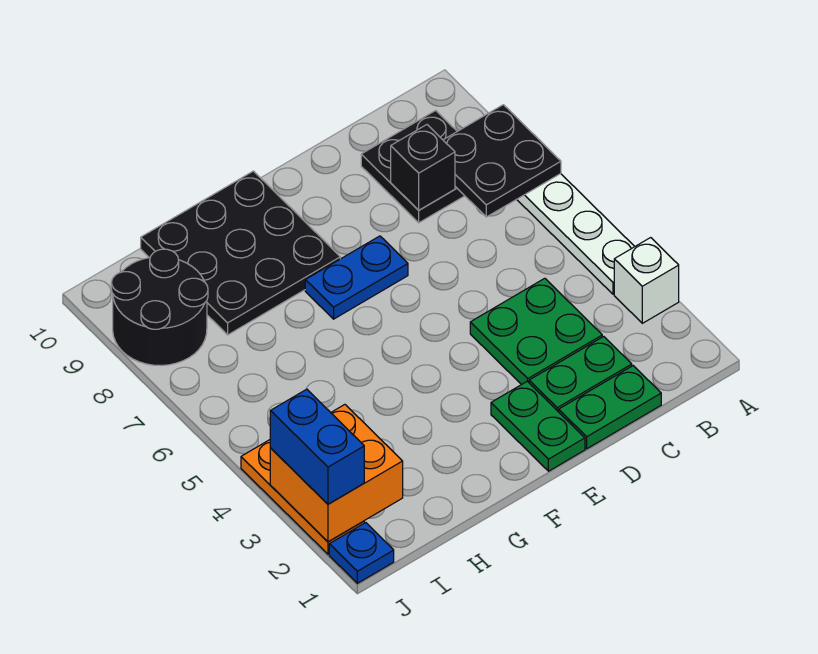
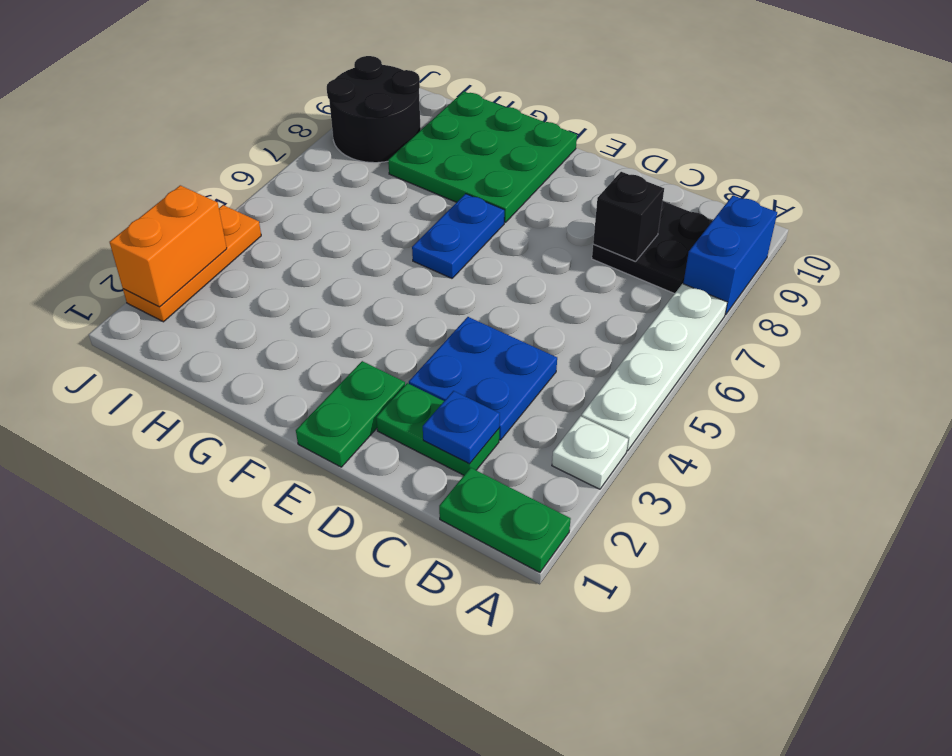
white brick A3 level 1 -> white plate A3 level 1
black plate A7:B8 level 2 -> none
green plate C1:D1 level 1 -> green plate A1:B1 level 1
green plate C3:D4 level 1 -> blue plate C3:D4 level 1
blue plate E7:F7 level 1 -> blue plate F6:F7 level 1
black plate F8:H10 level 1 -> green plate F8:H10 level 1
orange brick I2:J3 level 2 -> orange brick J2:J3 level 2
blue plate J1 level 1 -> blue plate C2 level 2
blue brick J2:J3 level 3 -> blue brick A8:A9 level 1

